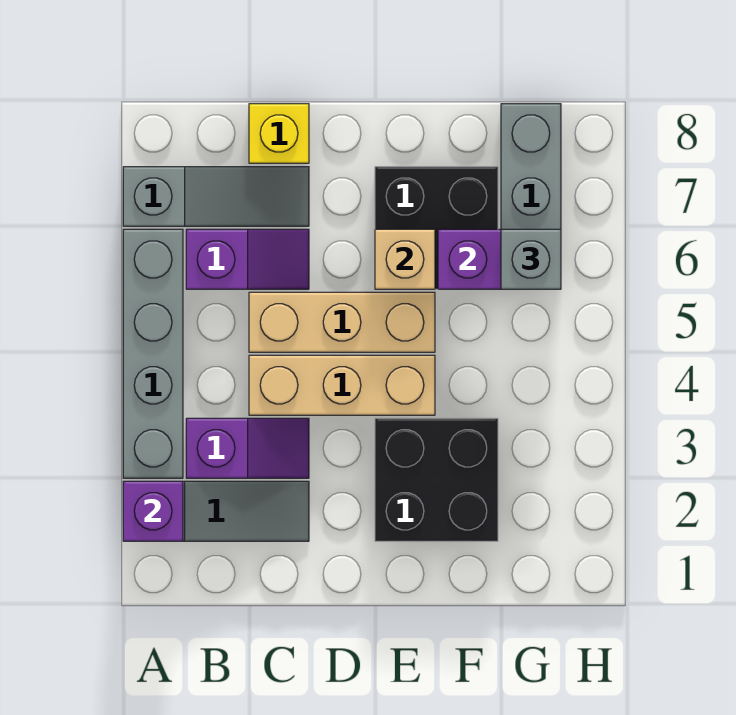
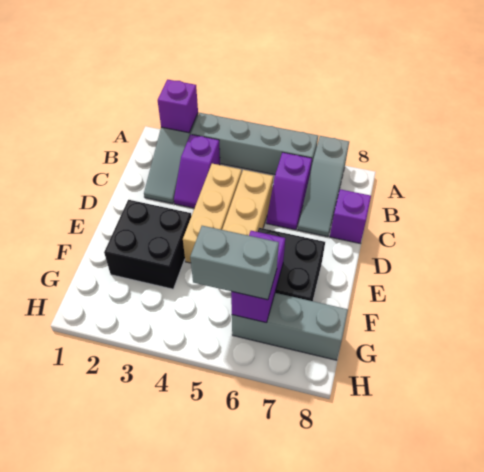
yellow brick C8 level 1 -> purple brick C8 level 1
tan brick E6 level 2 -> none
grey brick G6 level 3 -> grey brick G5:G6 level 3

